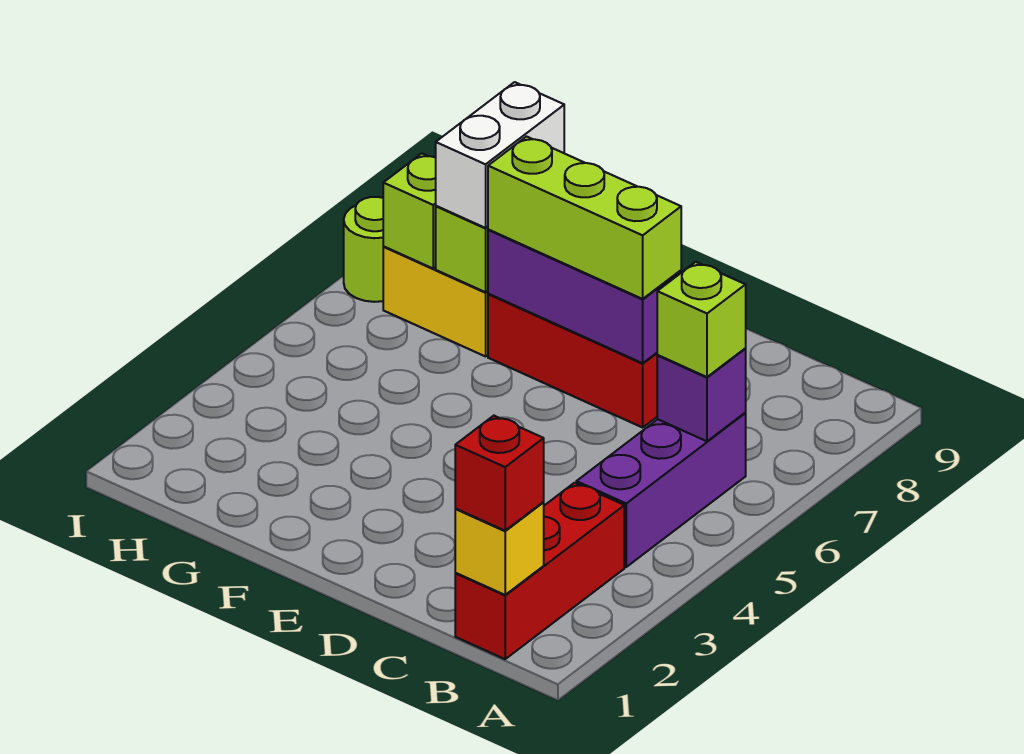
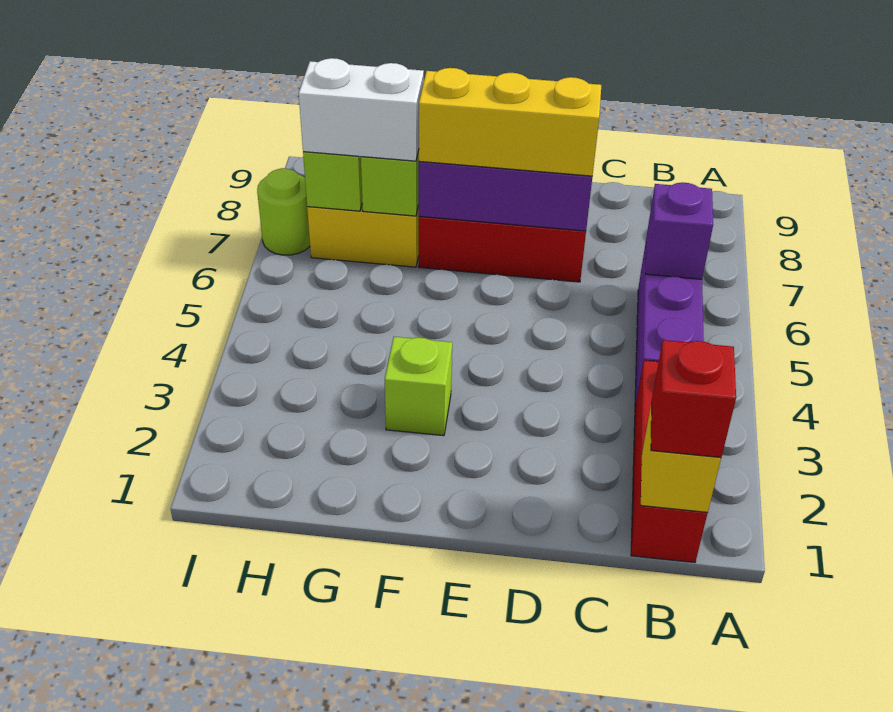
lime brick B6 level 3 -> lime brick F3 level 1
lime brick D7:F7 level 3 -> yellow brick D7:F7 level 3
white brick G7:G8 level 3 -> white brick G7:H7 level 3

